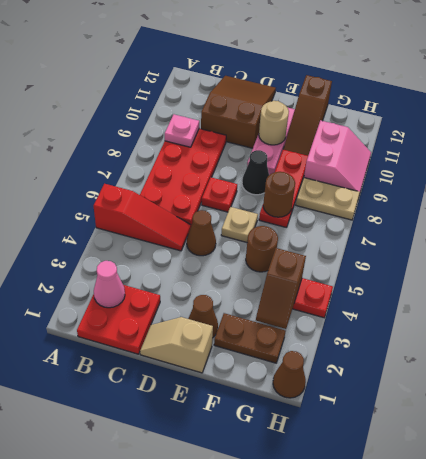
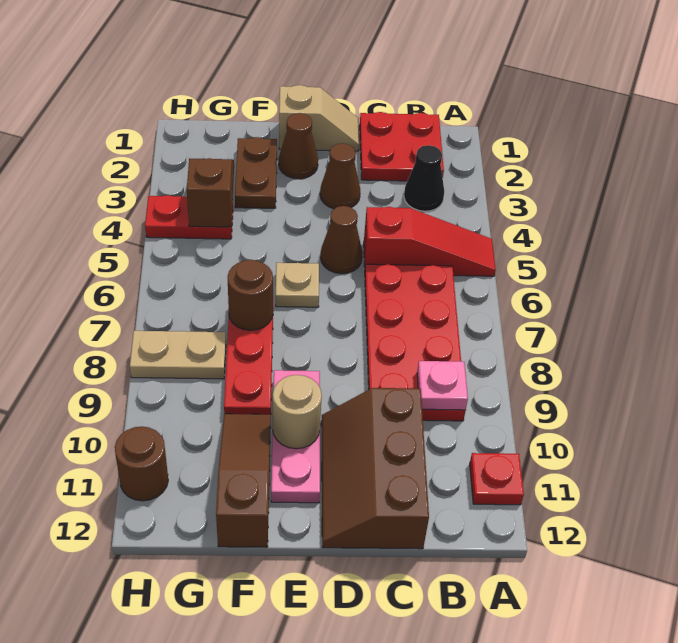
red slope A5:C5 level 1 top A -> red slope A5:C5 level 1 top C
pink cone B2 level 2 -> none
brown slope C10:D12 level 1 top 10 -> brown slope C10:D12 level 1 top C
red plate D7 level 1 -> red plate A11 level 1
black cone E8 level 1 -> black cone B3 level 1
brown plate F2:G2 level 1 -> brown plate F2:F3 level 1
brown round brick F5 level 1 -> brown round brick H11 level 1
pink slope G9:H10 level 1 top G -> none
brown cone H1 level 1 -> brown cone D3 level 1

